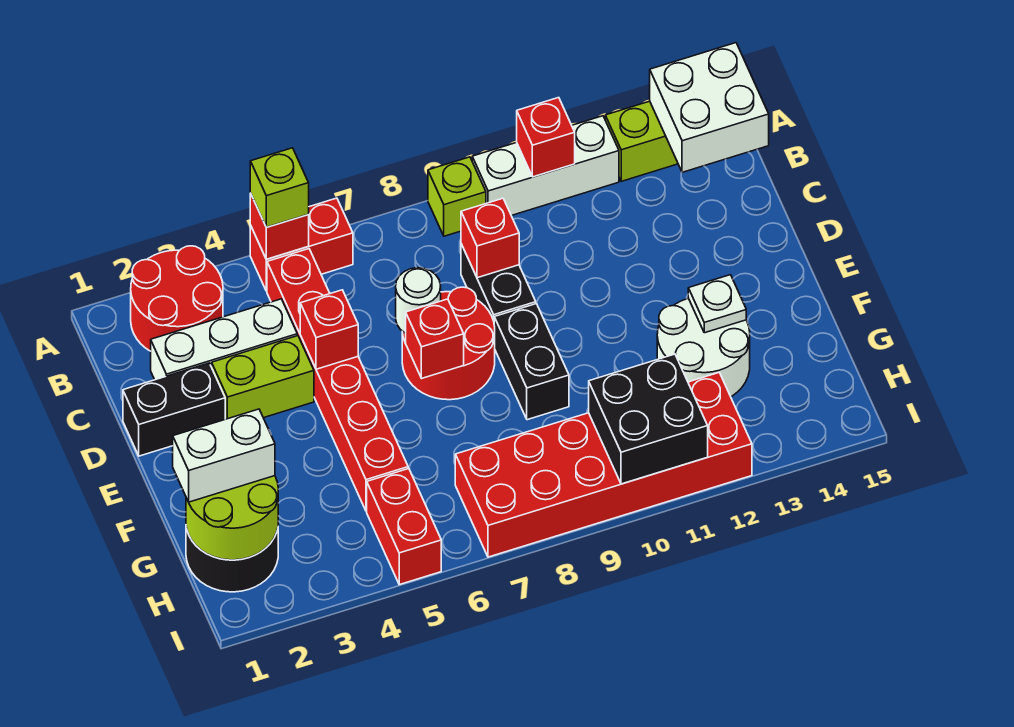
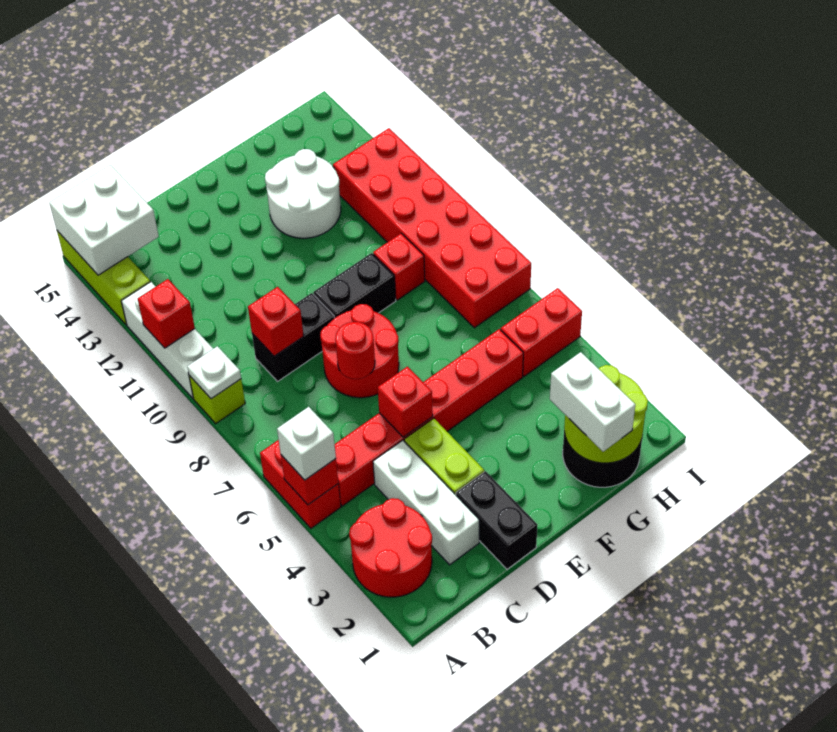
lime brick A5 level 3 -> white brick A5 level 3
white round brick D7 level 2 -> red round brick D7 level 2
red brick E7 level 2 -> red brick G9 level 1
white plate F13 level 2 -> white plate A9 level 2
black brick H10:I11 level 2 -> none

